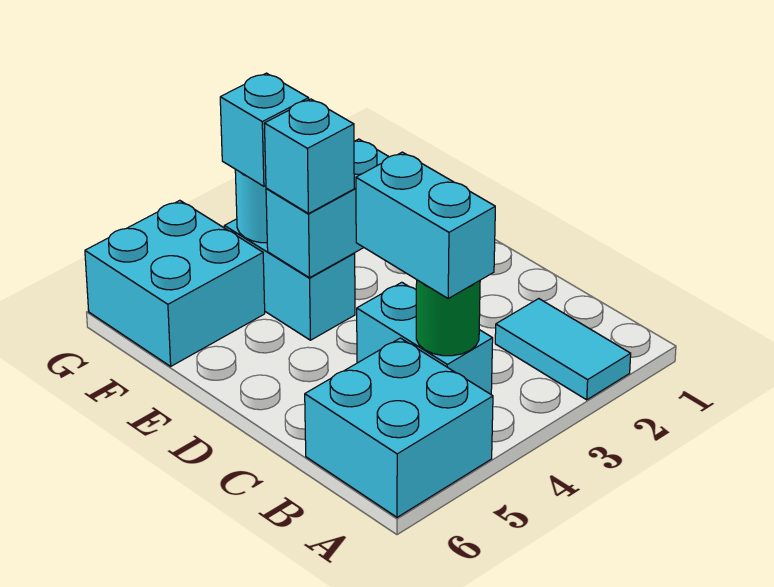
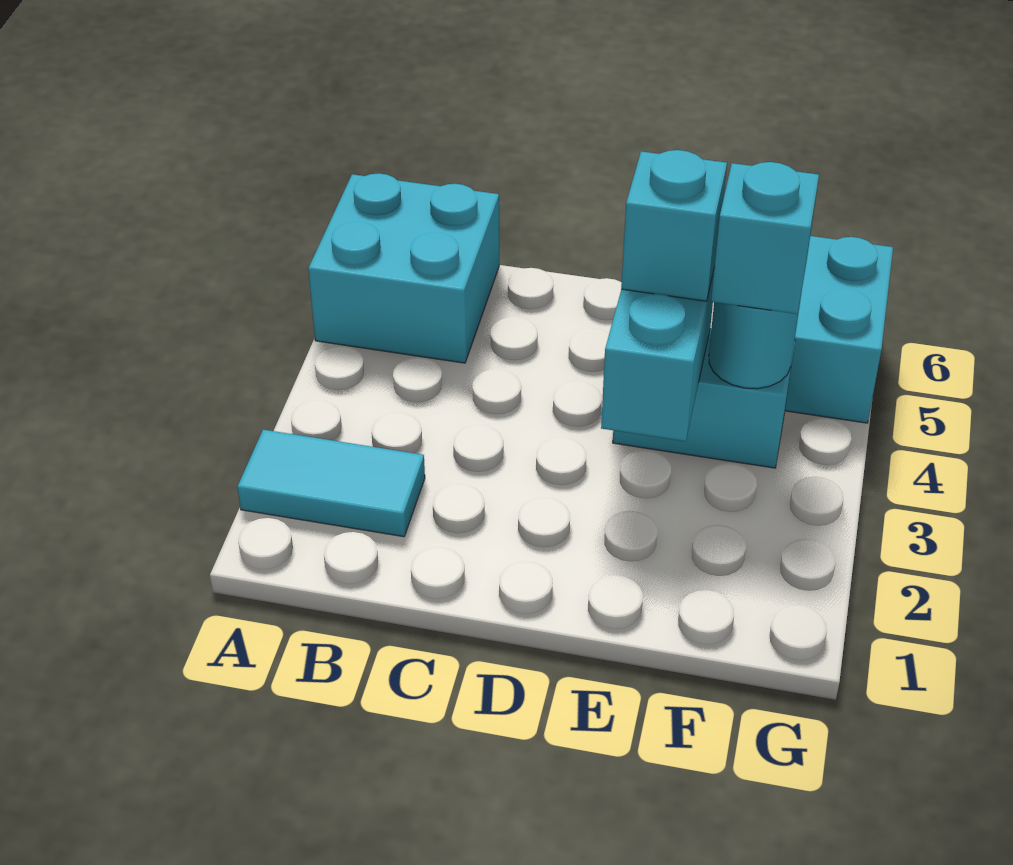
cyan brick B4:C4 level 1 -> none
green round brick B4 level 2 -> none
cyan brick B4:C4 level 3 -> none

